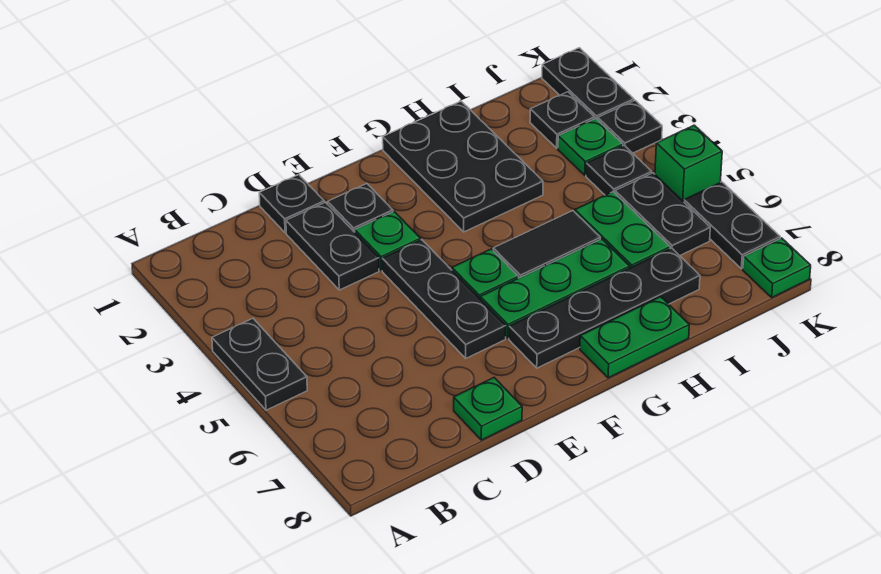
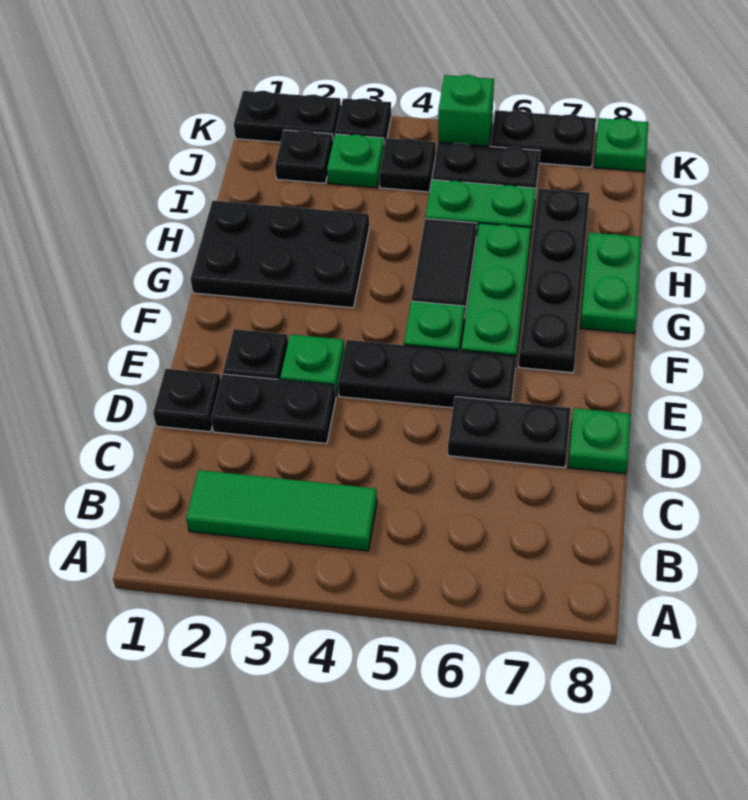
black plate A4:A5 level 1 -> black plate D6:D7 level 1
none -> green tile B2:B4 level 1

